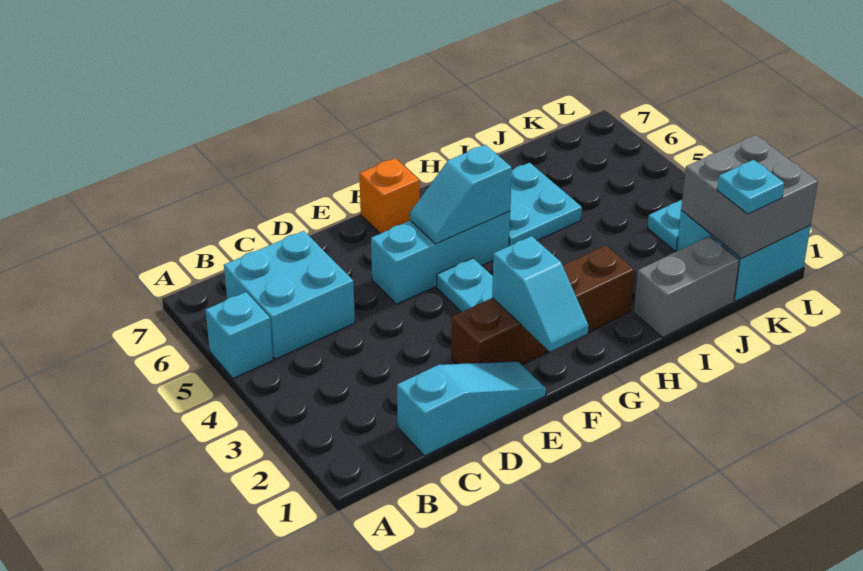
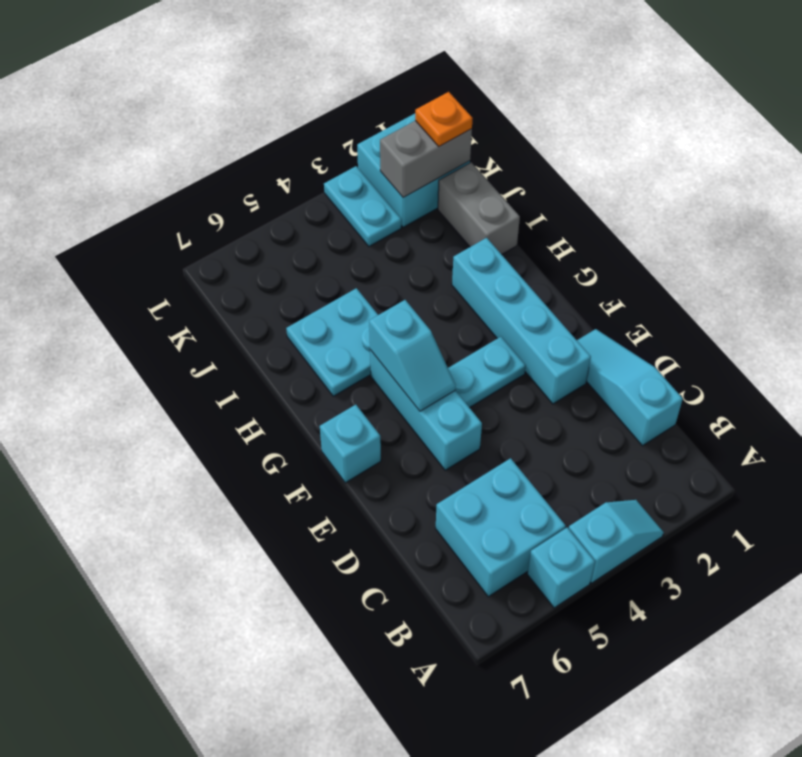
brown brick E2:H2 level 1 -> cyan brick E2:H2 level 1
cyan slope F1:F2 level 2 top 2 -> cyan slope A3:A4 level 1 top 4
orange brick F7 level 1 -> cyan brick F7 level 1
grey brick K1:L2 level 2 -> grey brick K1:K2 level 2
cyan plate K1 level 3 -> orange plate K1 level 3

